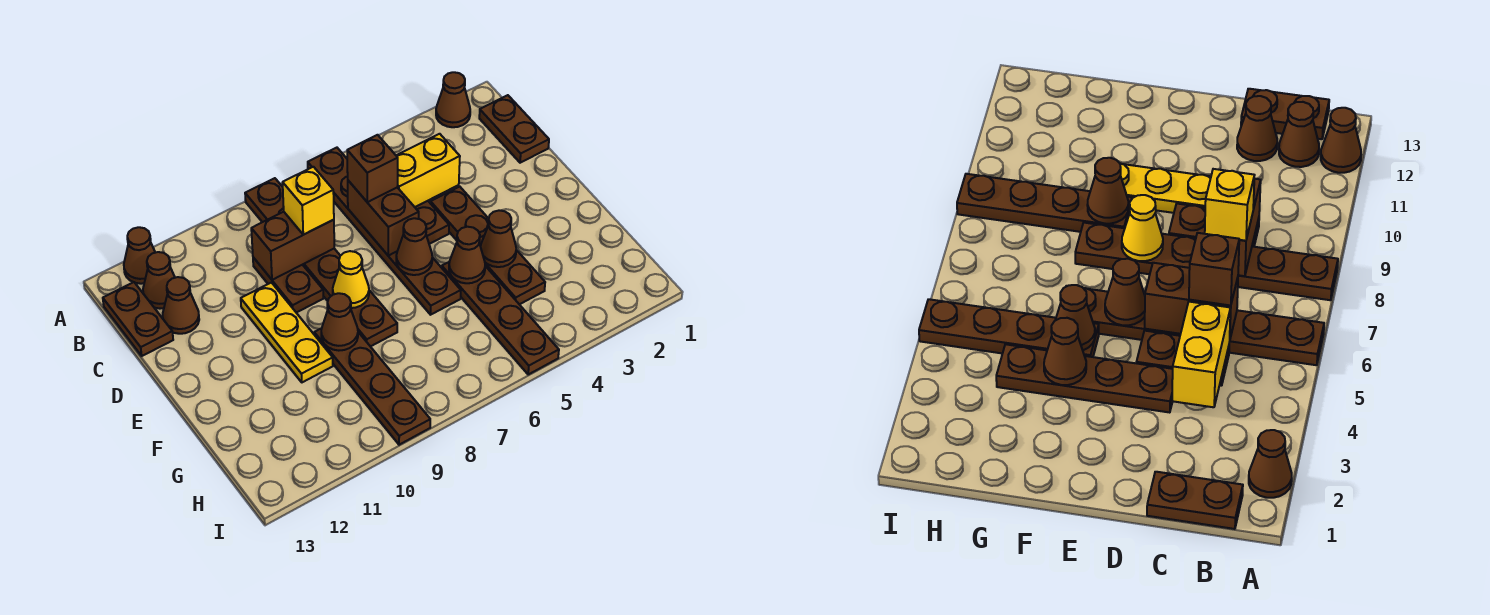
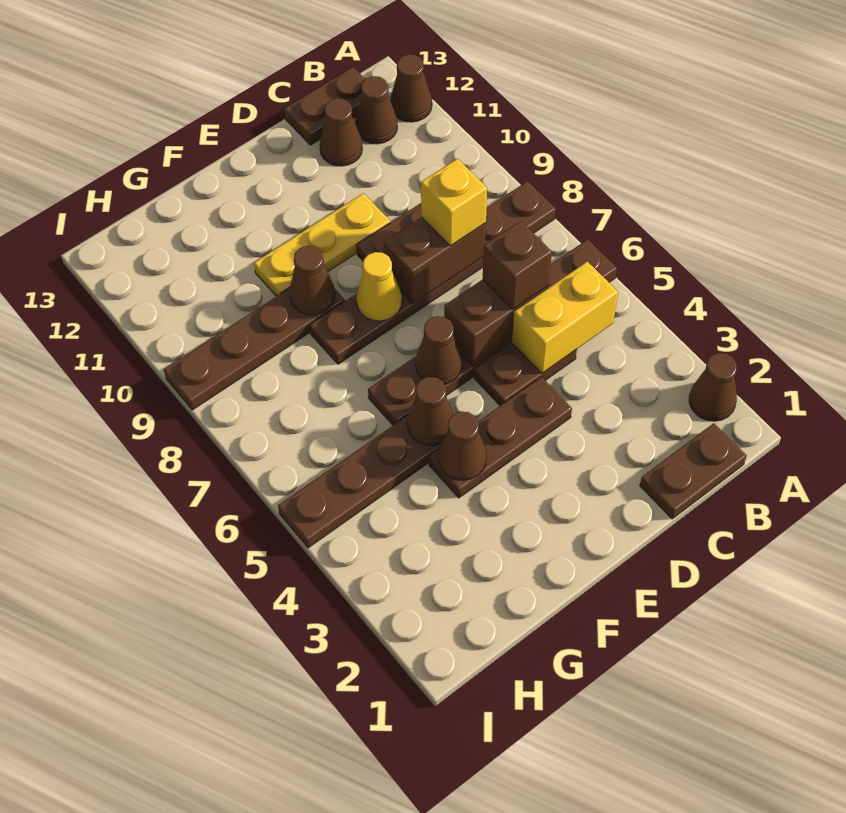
yellow brick C4:C5 level 2 -> yellow brick B5:C5 level 2
brown brick C8:C9 level 2 -> brown brick C8:D8 level 2
brown plate D4:G4 level 1 -> brown plate D4:F4 level 1

